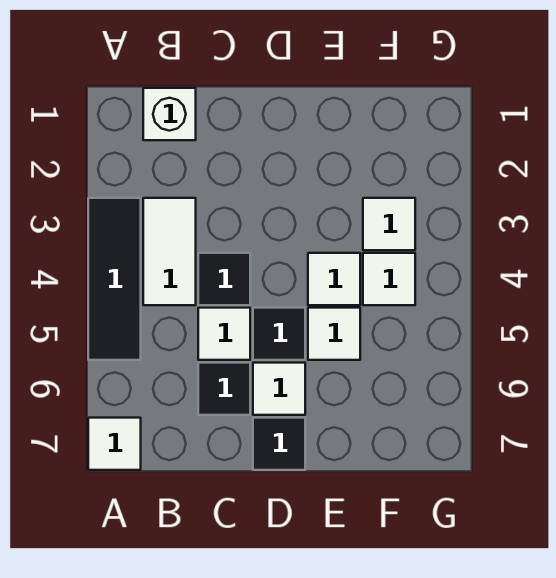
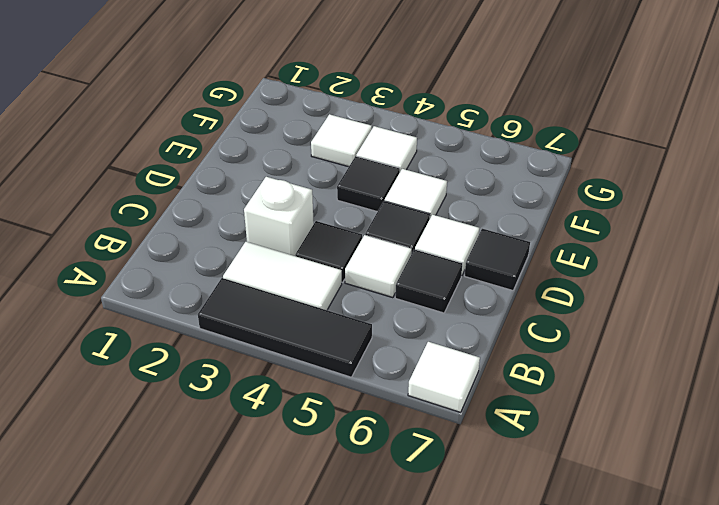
white brick B1 level 1 -> white brick C3 level 1
white tile E4 level 1 -> black tile E4 level 1

